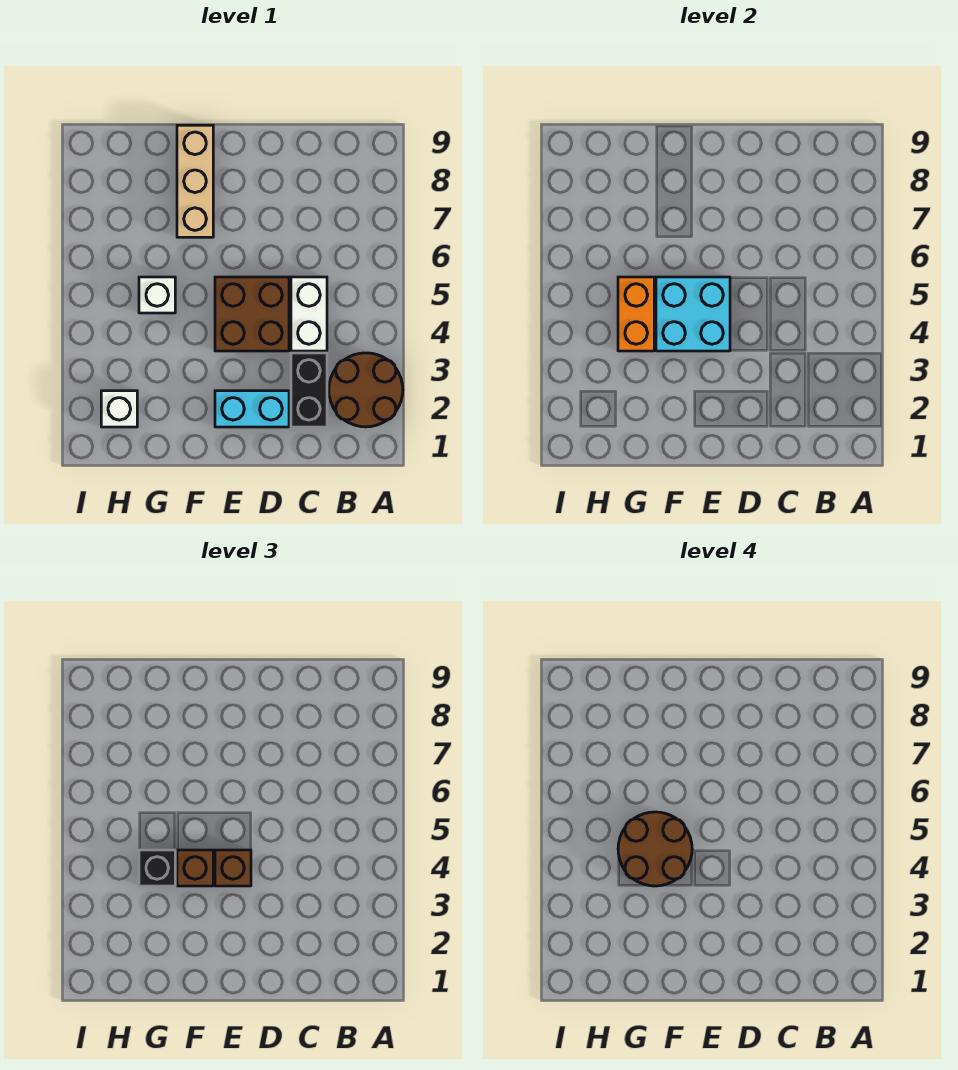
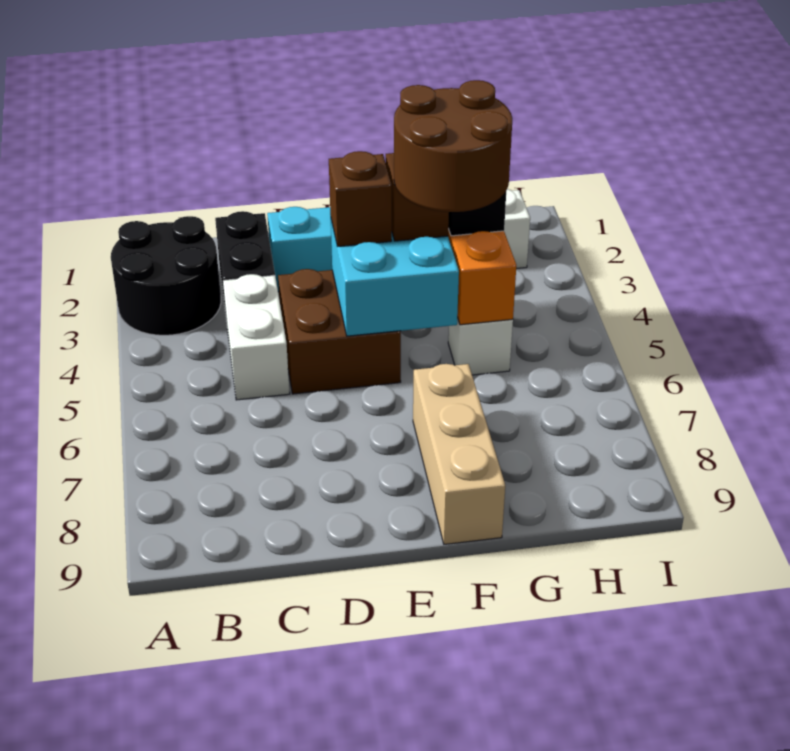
brown round brick A2:B3 level 1 -> black round brick A2:B3 level 1

